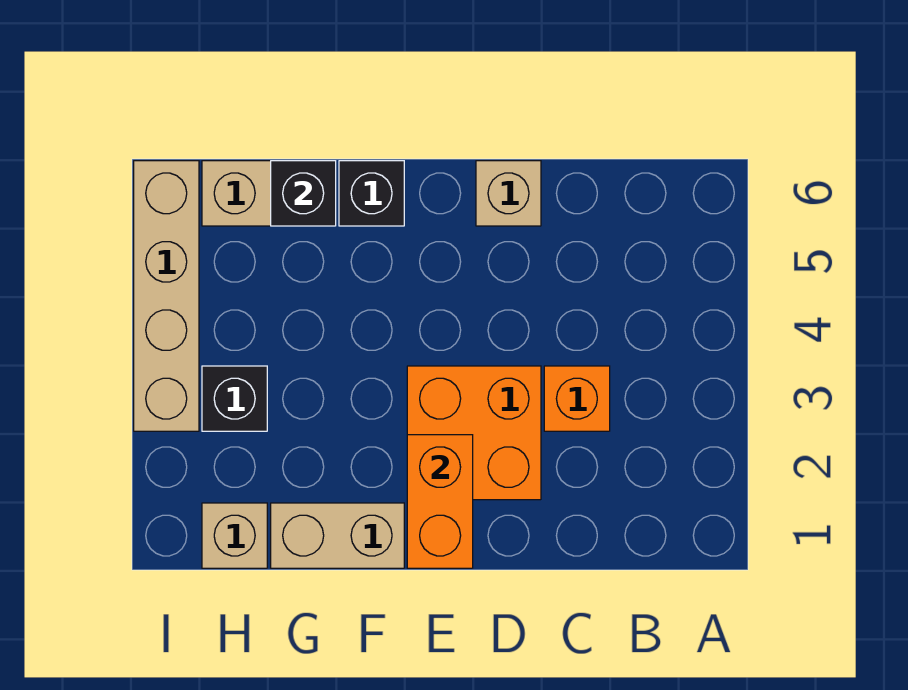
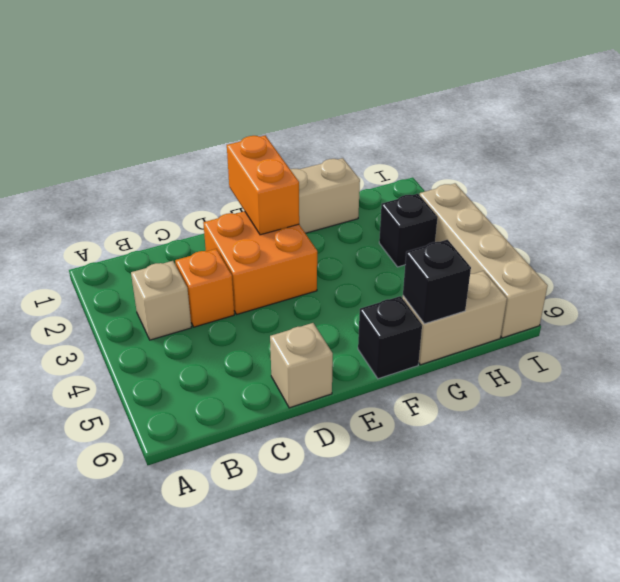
tan brick H1 level 1 -> tan brick B3 level 1

